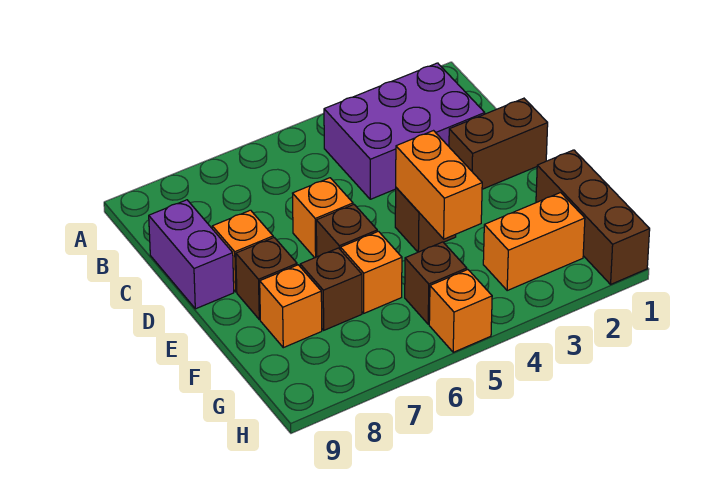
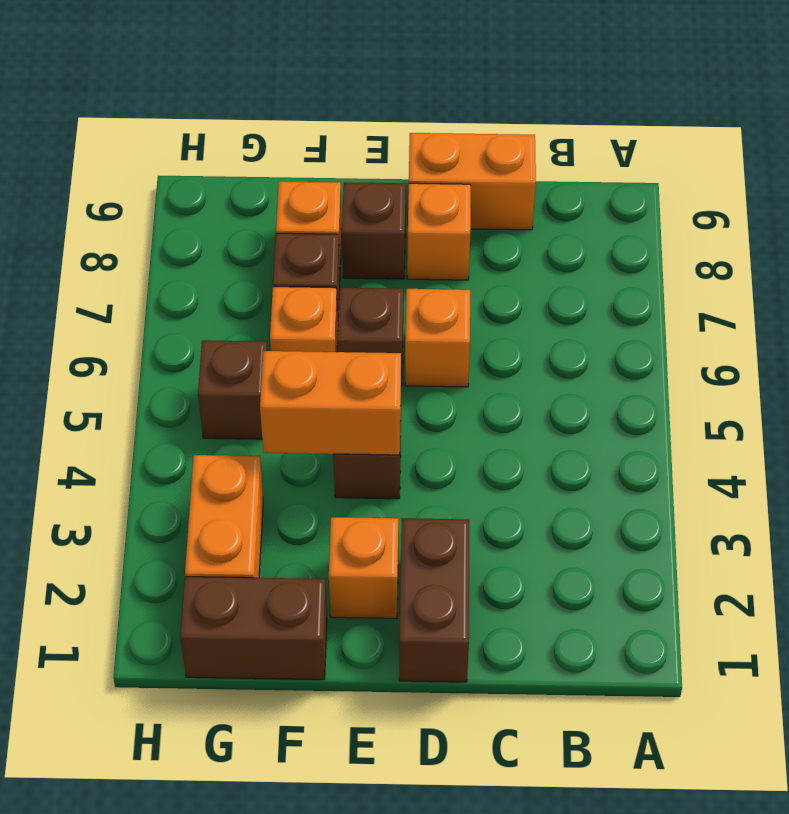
purple brick B2:C4 level 1 -> none
purple brick C9:D9 level 1 -> orange brick C9:D9 level 1
brown brick F1:H1 level 1 -> brown brick F1:G1 level 1
orange brick H5 level 1 -> orange brick E2 level 1

